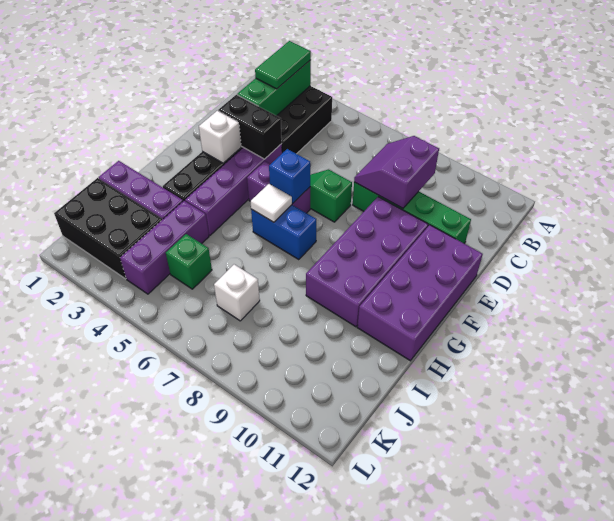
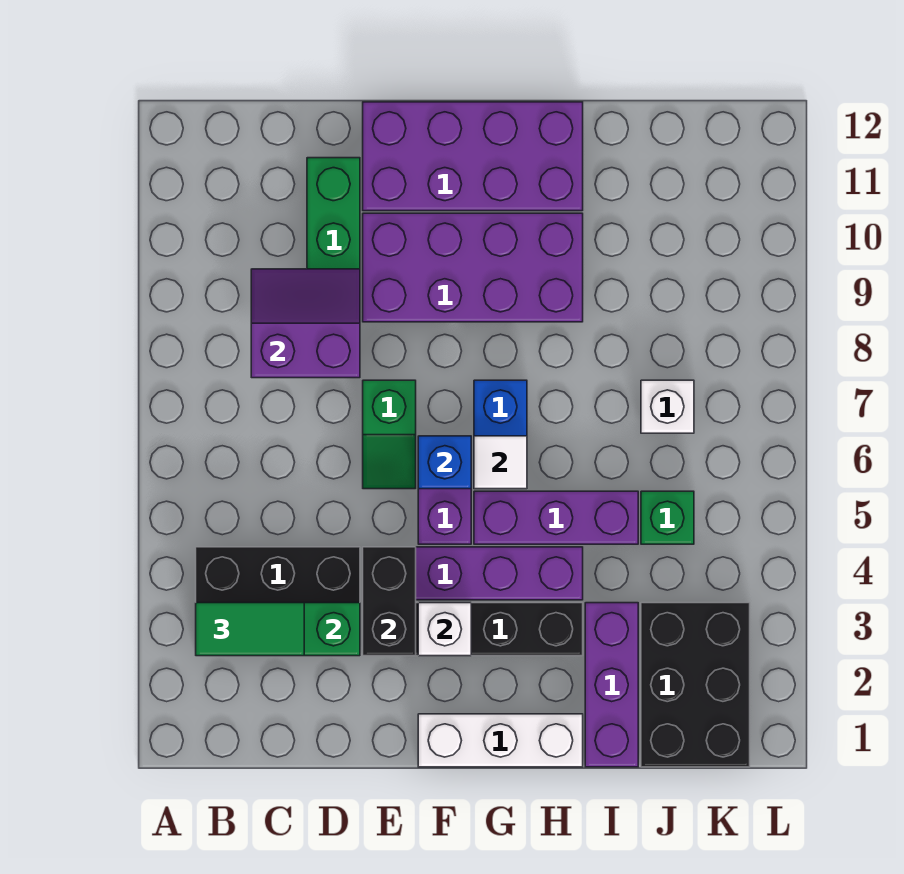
purple slope C8:D9 level 2 top 9 -> purple slope C8:D9 level 2 top 8
none -> white brick F1:H1 level 1
purple brick I4:K4 level 1 -> purple brick G5:I5 level 1

